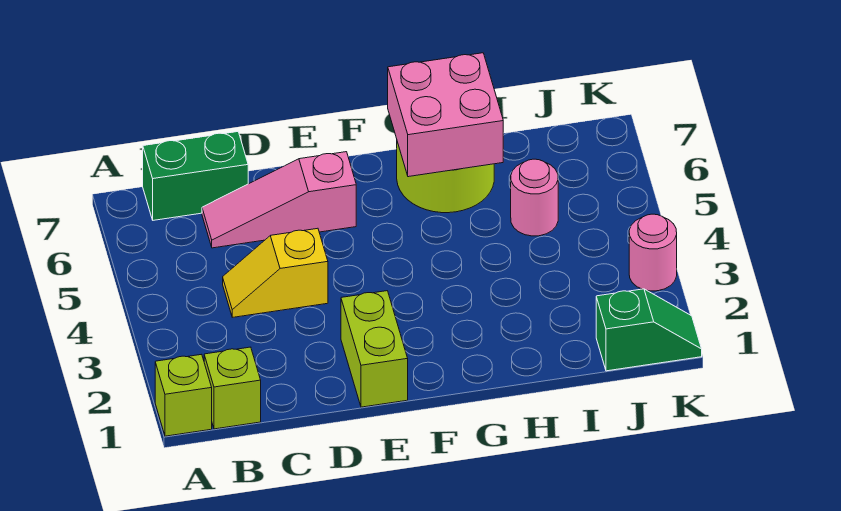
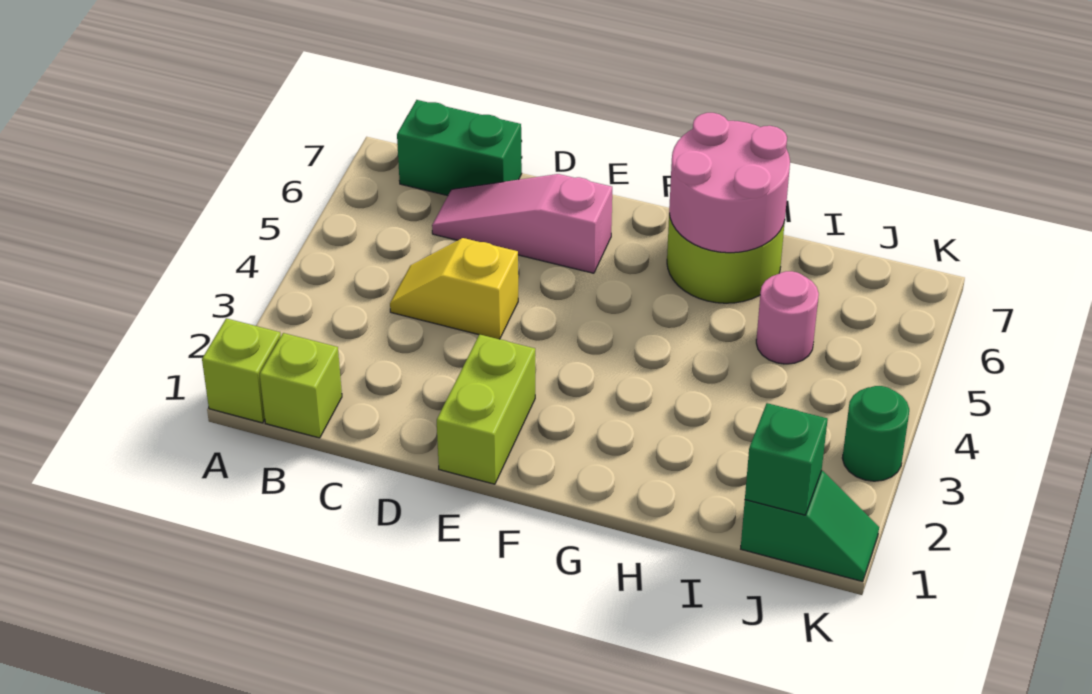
pink brick G6:H7 level 2 -> pink round brick G6:H7 level 2
none -> green brick J1 level 2
pink round brick K3 level 1 -> green round brick K3 level 1

